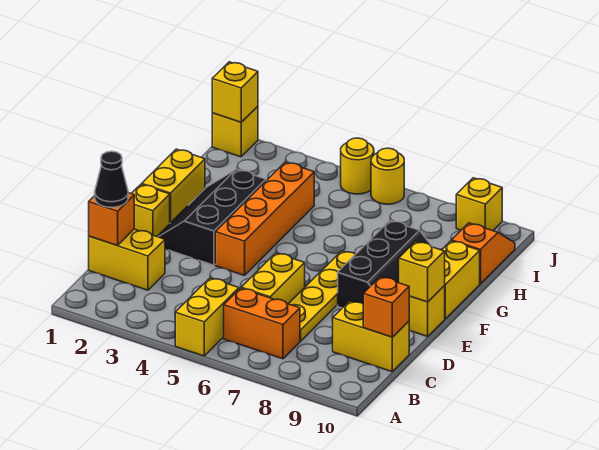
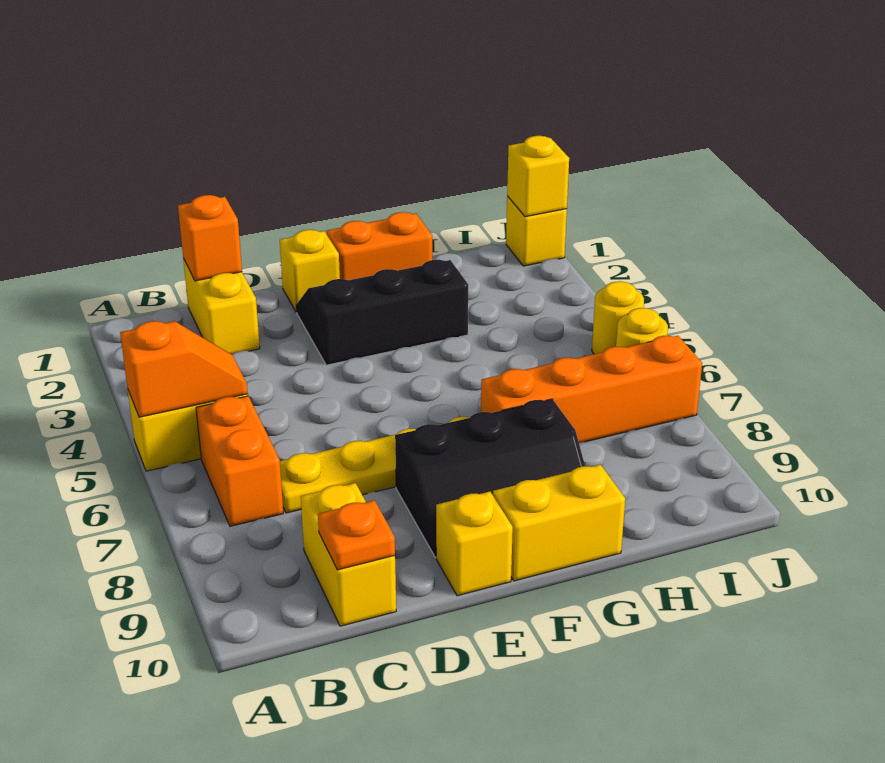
black cone C1 level 3 -> none
yellow brick C6:D6 level 1 -> none
orange brick C10 level 2 -> orange plate C10 level 2
orange brick E4:H4 level 1 -> orange brick G7:J7 level 1
yellow brick E10 level 2 -> none
yellow brick F1:G1 level 1 -> orange brick F1:G1 level 1
orange slope H10:I10 level 1 top H -> orange slope A5:B5 level 2 top A
yellow brick J9 level 1 -> none

